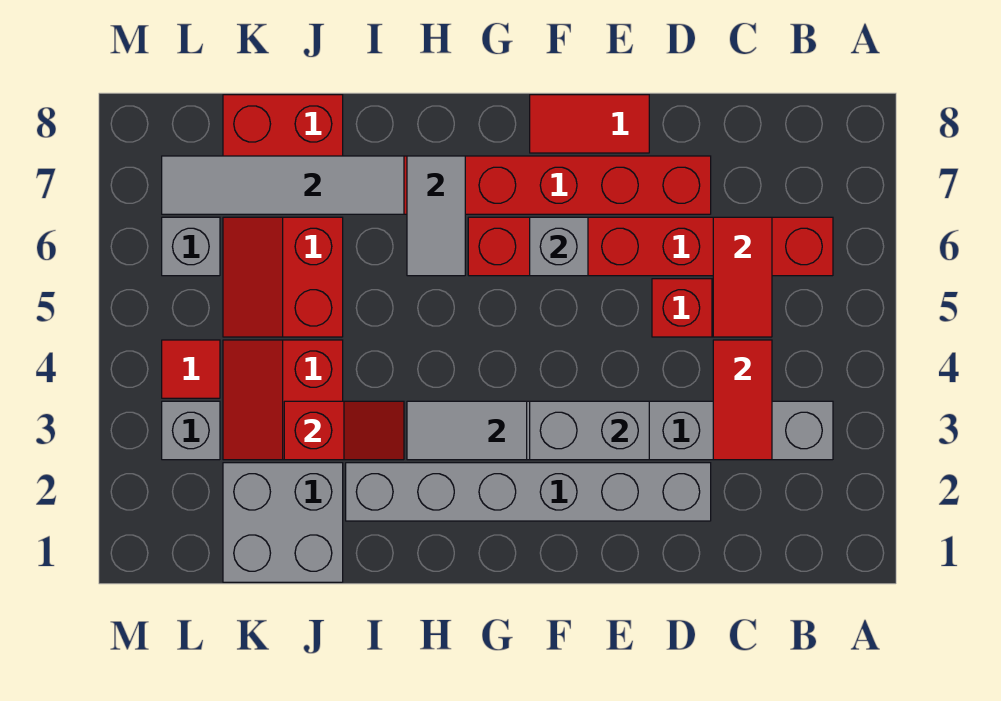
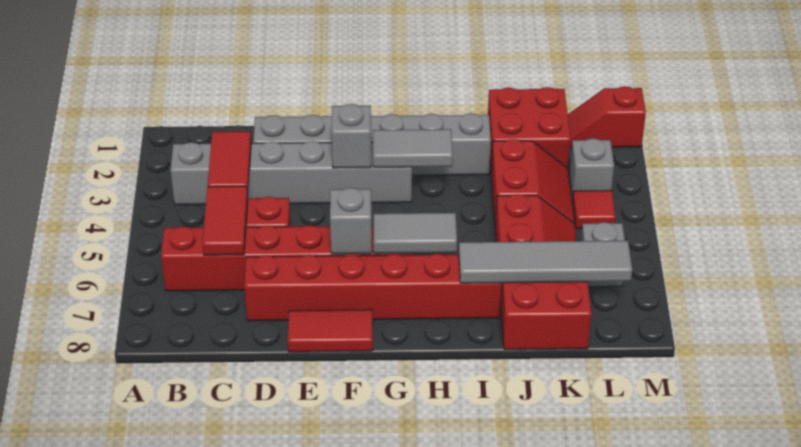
grey brick E3:F3 level 2 -> grey brick F3 level 2
grey tile H6:H7 level 2 -> grey tile G6:H6 level 2
red slope I3:J3 level 2 top J -> red slope L1:M1 level 1 top M
grey brick J1:K2 level 1 -> red brick J1:K2 level 1

